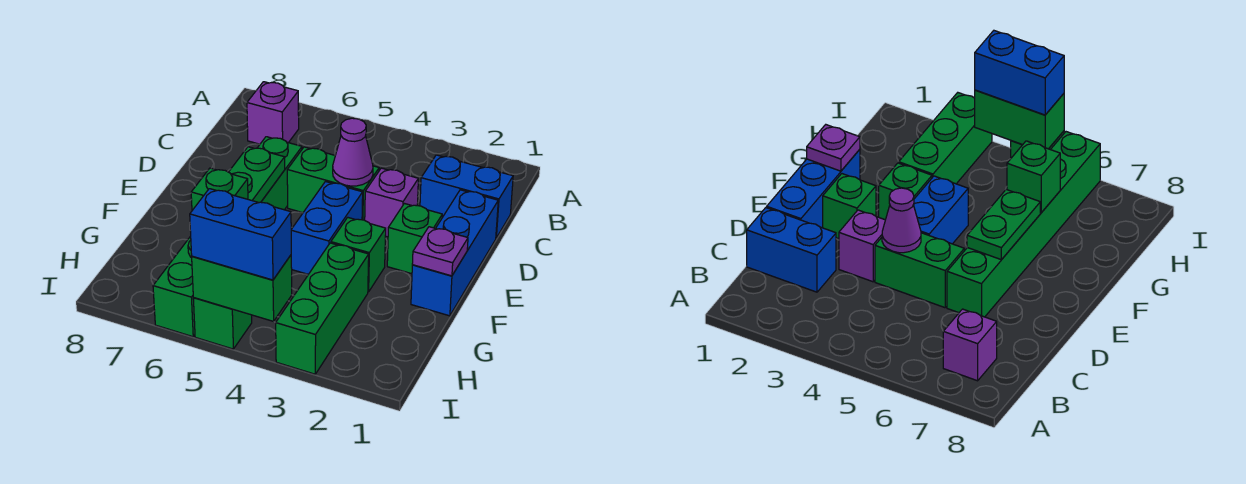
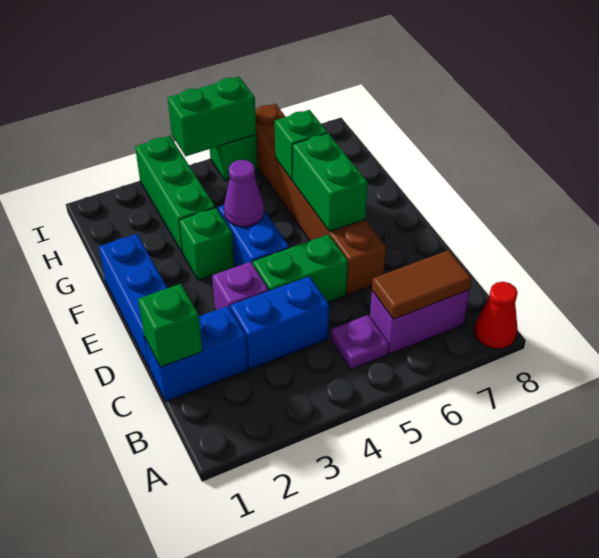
none -> red cone A8 level 1
none -> brown tile B6:B7 level 2
purple brick B7 level 1 -> purple brick B6:B7 level 1
purple cone D4 level 2 -> purple cone F4 level 2
green brick D6:I6 level 1 -> brown brick D6:I6 level 1
green brick E2 level 1 -> green brick C1 level 2
green plate E6:F6 level 2 -> green brick E6:F6 level 2
purple plate F1 level 2 -> purple plate B5 level 1
blue brick I4:I5 level 3 -> blue brick C3:C4 level 1

